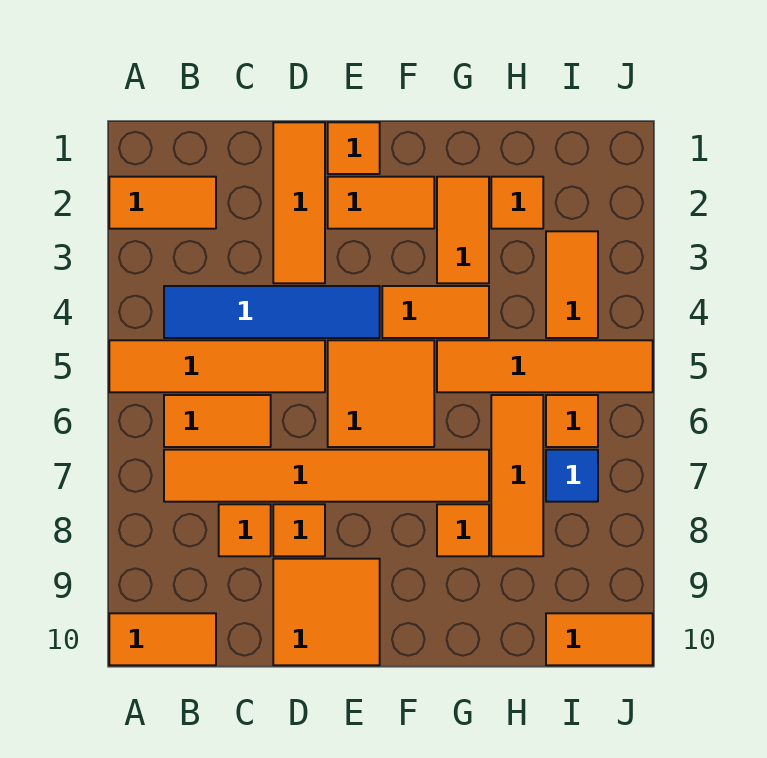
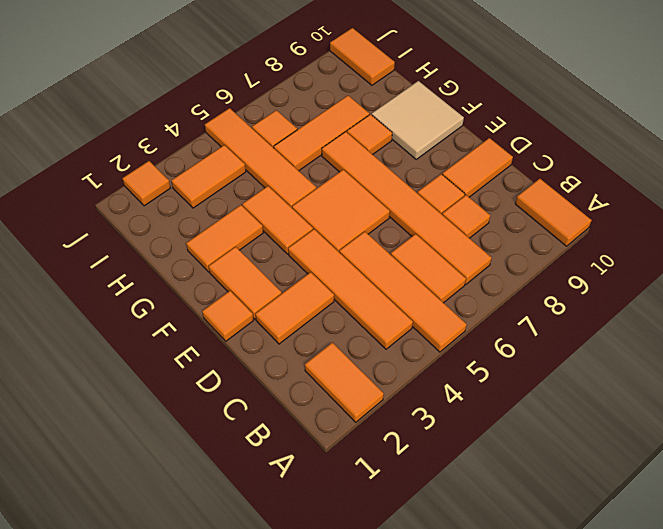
blue tile B4:E4 level 1 -> orange tile B4:E4 level 1
orange tile D1:D3 level 1 -> orange tile D2:D3 level 1
orange tile D9:E10 level 1 -> orange tile D9:D10 level 1
none -> tan tile F9:G10 level 1
orange tile H2 level 1 -> orange tile J2 level 1
blue tile I7 level 1 -> none

